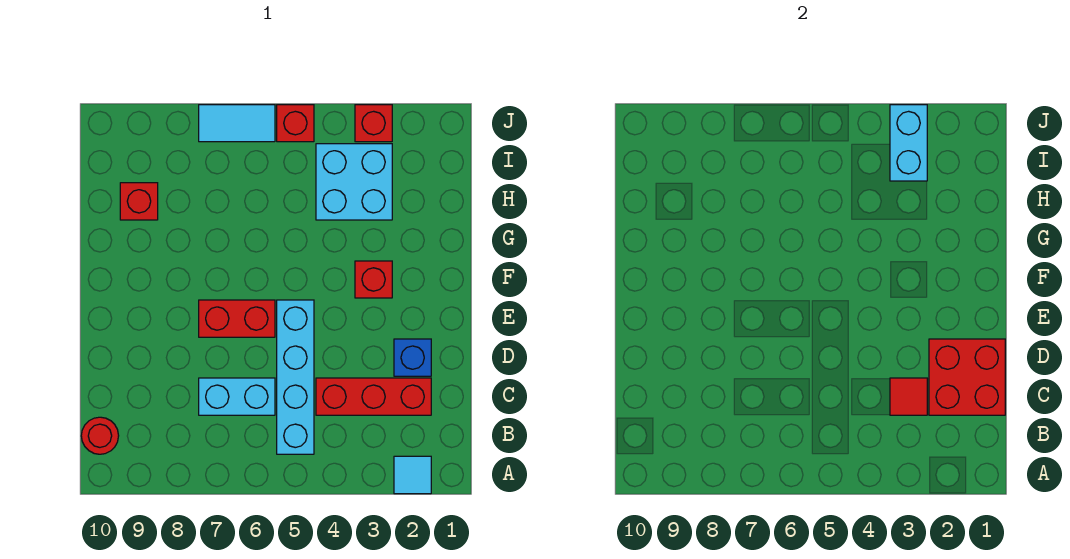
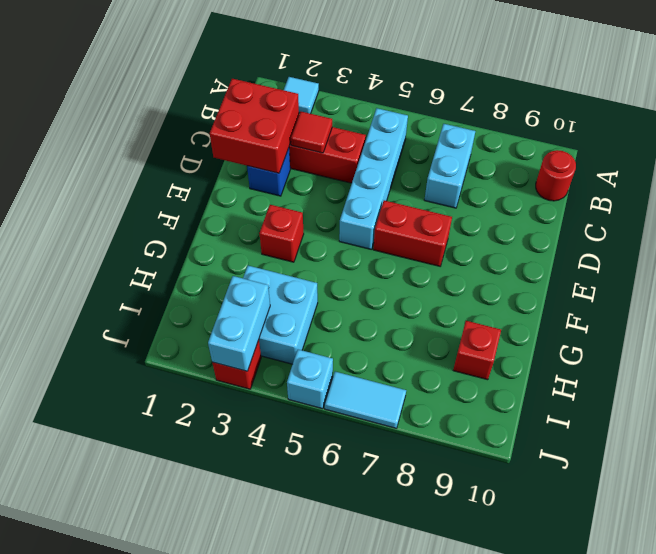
cyan brick C6:C7 level 1 -> cyan brick B7:C7 level 1
red brick J5 level 1 -> cyan brick J5 level 1

